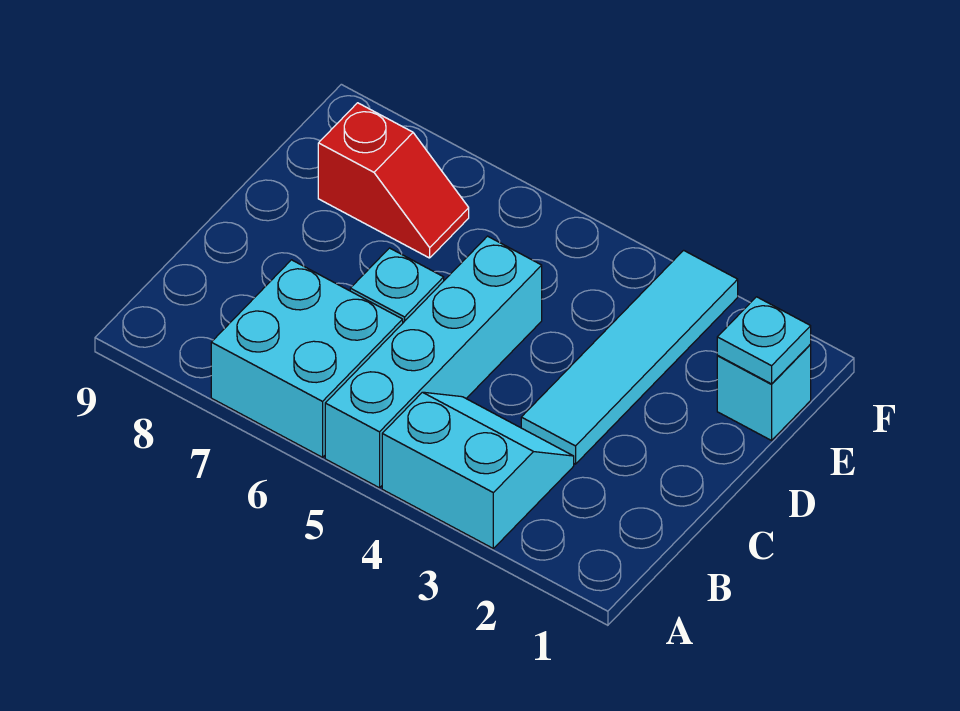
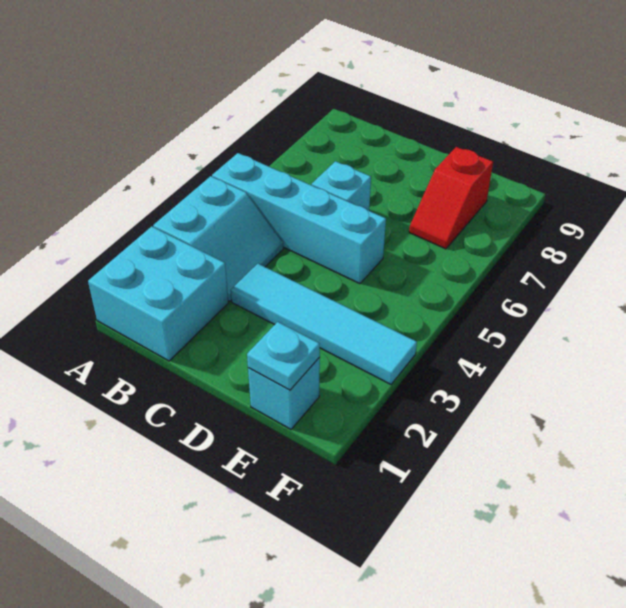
cyan brick A6:B7 level 1 -> cyan brick A1:B2 level 1

